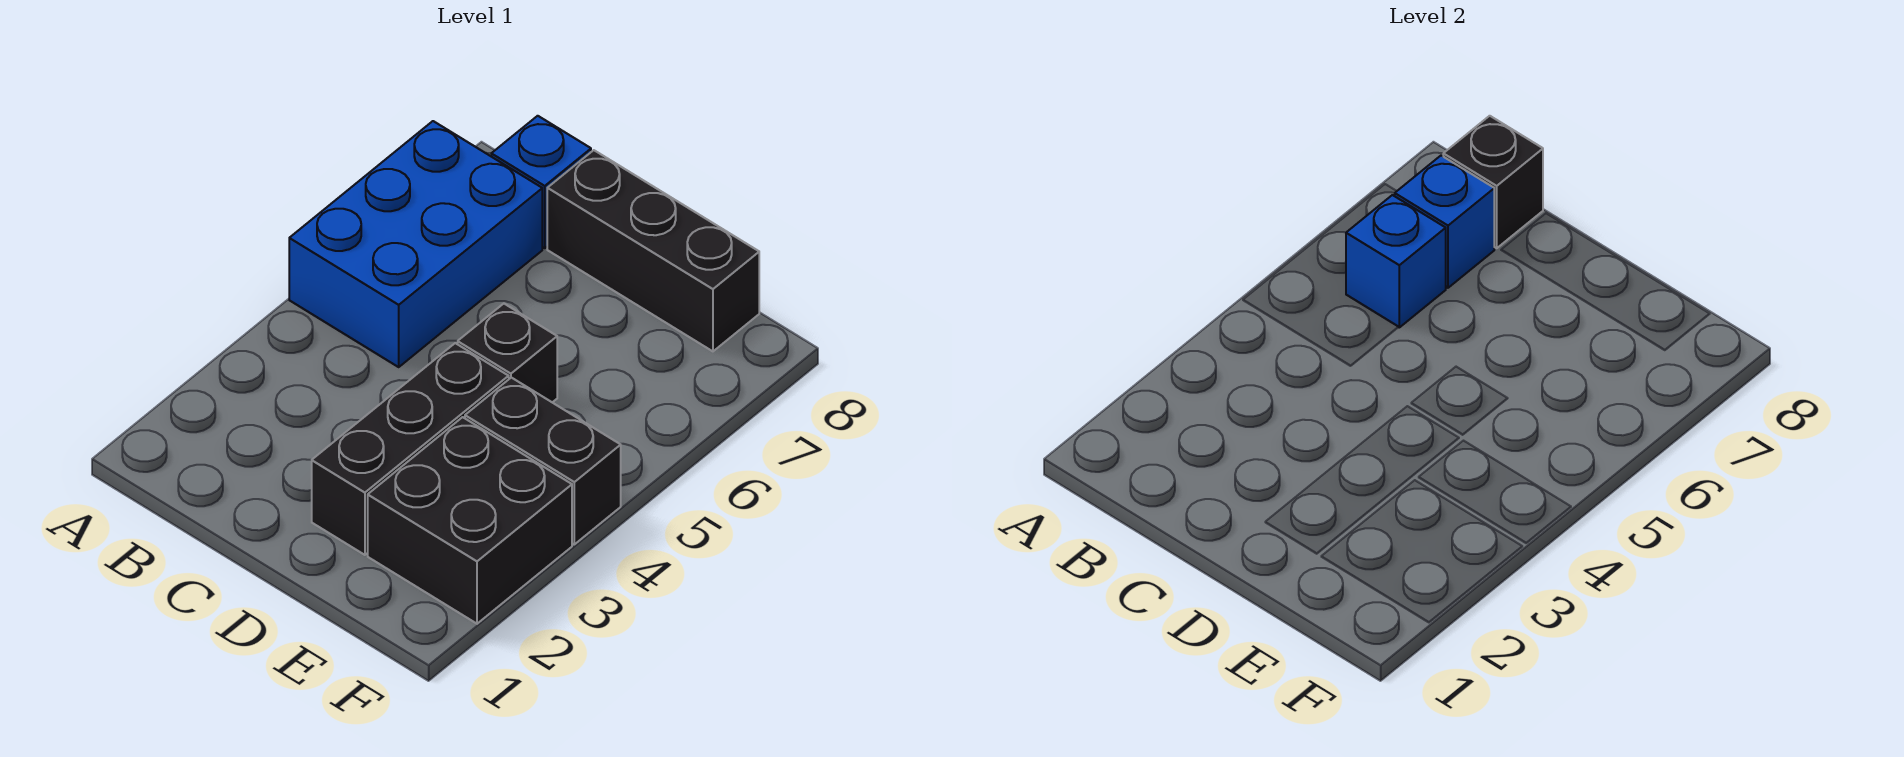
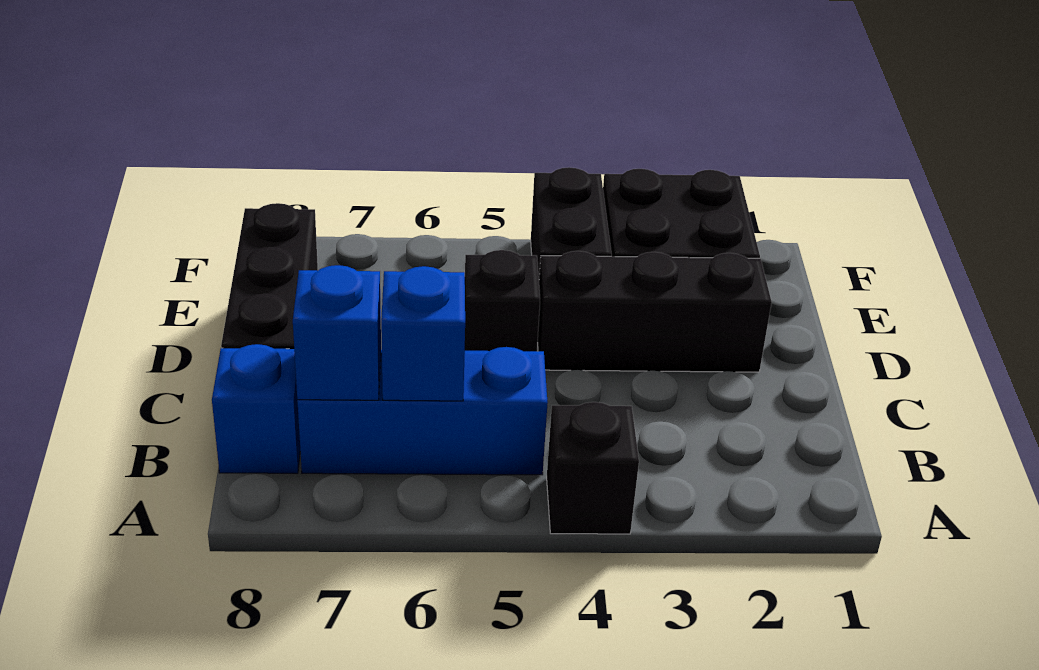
blue brick A5:B7 level 1 -> blue brick B5:B7 level 1
black brick B8 level 2 -> black brick A4 level 1

